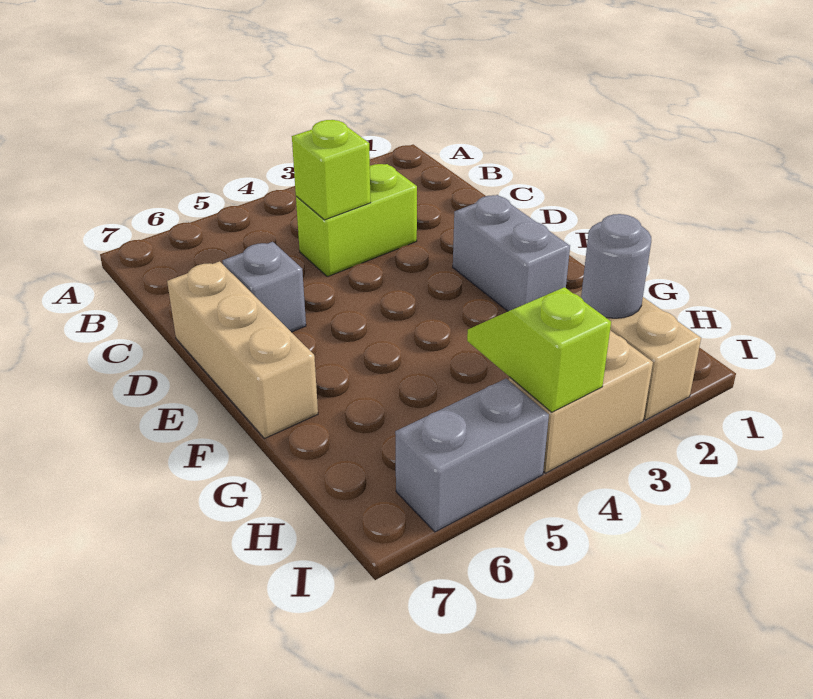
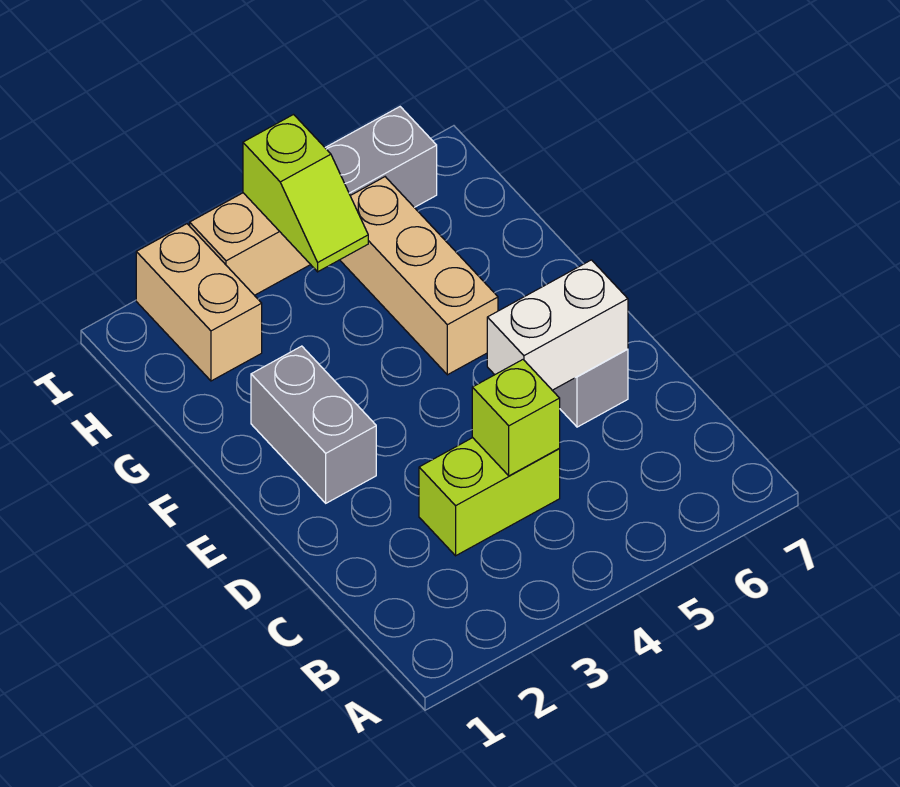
none -> white brick D5:D6 level 2
tan brick D7:F7 level 1 -> tan brick F5:H5 level 1
grey round brick H2 level 2 -> none

